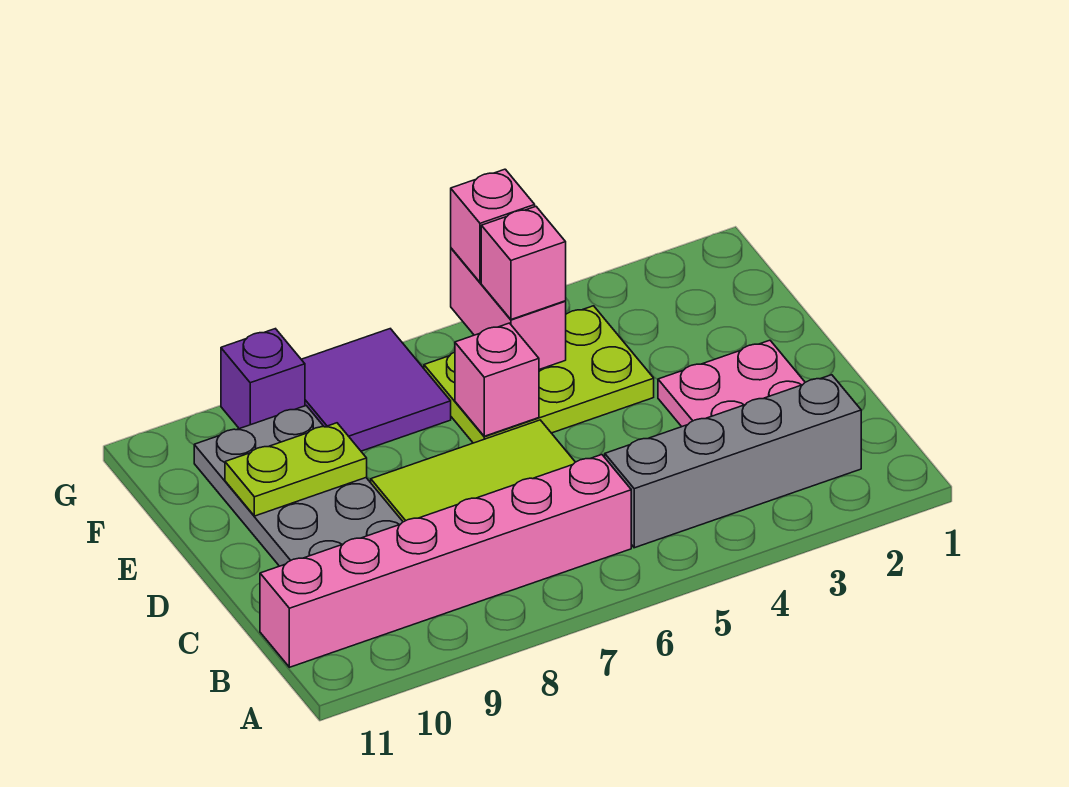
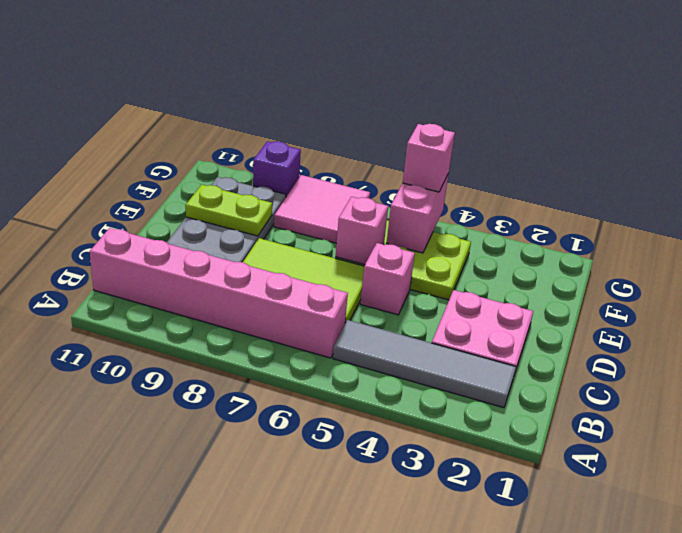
grey brick B2:B5 level 1 -> grey tile B2:B5 level 1
pink brick F5 level 3 -> pink brick D5 level 1
purple tile F7:G8 level 1 -> pink tile F7:G8 level 1

